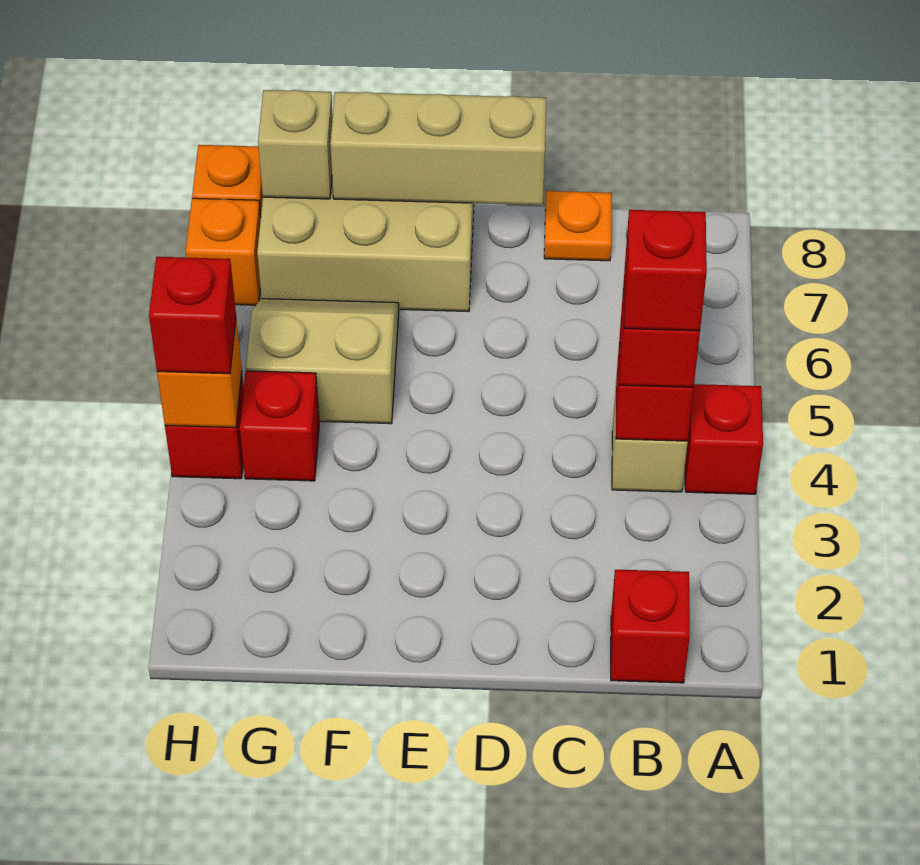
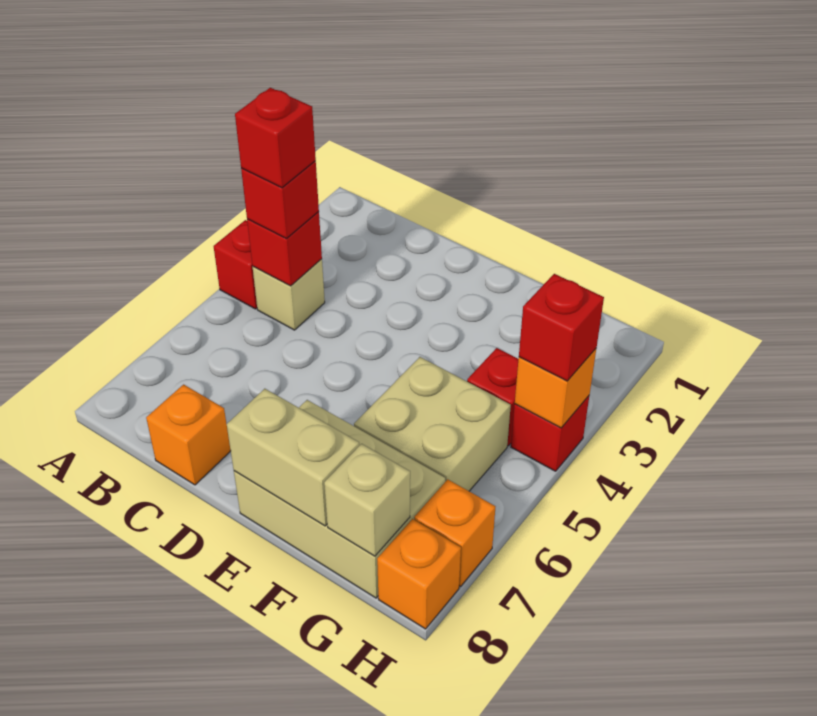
red brick B1 level 1 -> none
orange plate C8 level 1 -> orange brick C8 level 1
tan brick D8:F8 level 2 -> tan brick E8:F8 level 2
tan slope F5:G6 level 1 top 5 -> tan brick F5:G6 level 1

